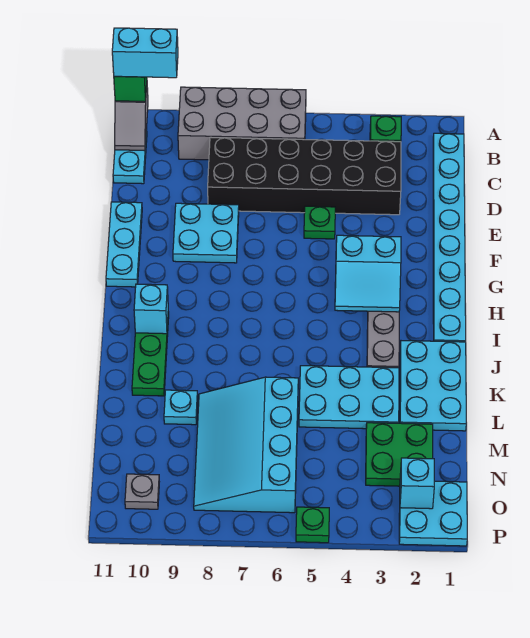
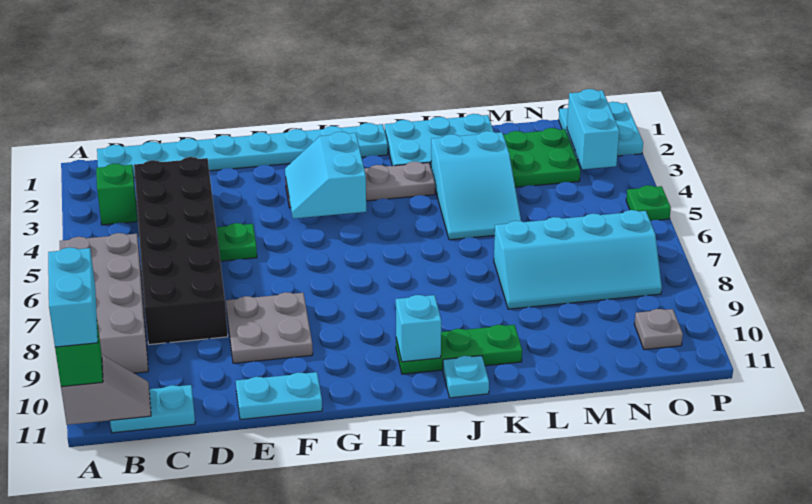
cyan plate E8:F9 level 1 -> grey plate E8:F9 level 1
cyan plate E11:G11 level 1 -> cyan plate E11:F11 level 1
cyan slope G3:H4 level 2 top G -> cyan slope G3:H4 level 2 top H
cyan plate K3:L5 level 1 -> cyan slope K3:L5 level 1 top 3
cyan slope L6:O8 level 1 top 6 -> cyan slope L7:O8 level 1 top 7
cyan plate L9 level 1 -> cyan plate J11 level 1
cyan brick O2 level 2 -> cyan brick O2:O3 level 2

